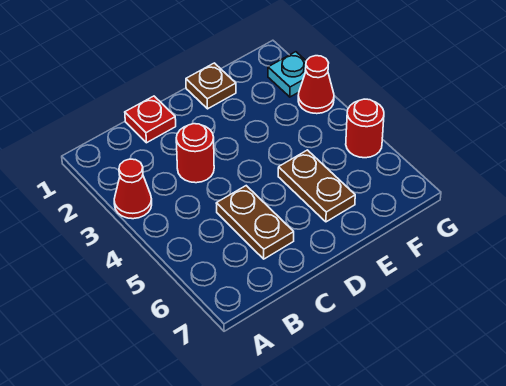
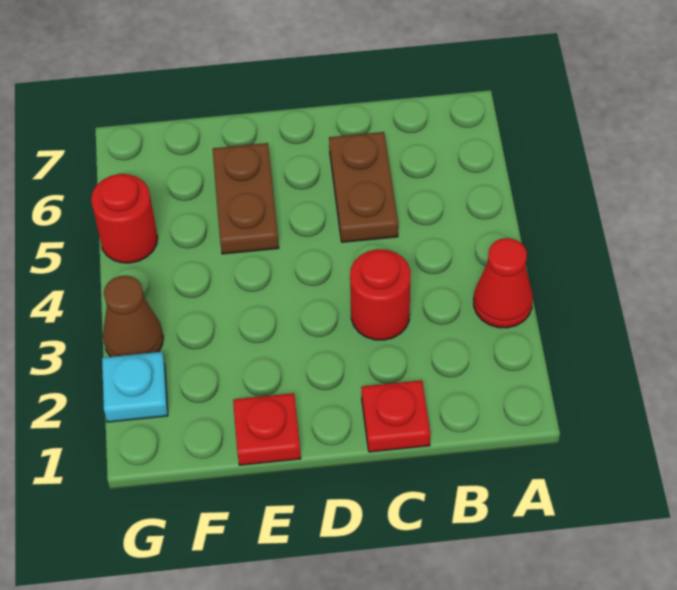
brown plate E1 level 1 -> red plate E1 level 1
red cone G3 level 1 -> brown cone G3 level 1

